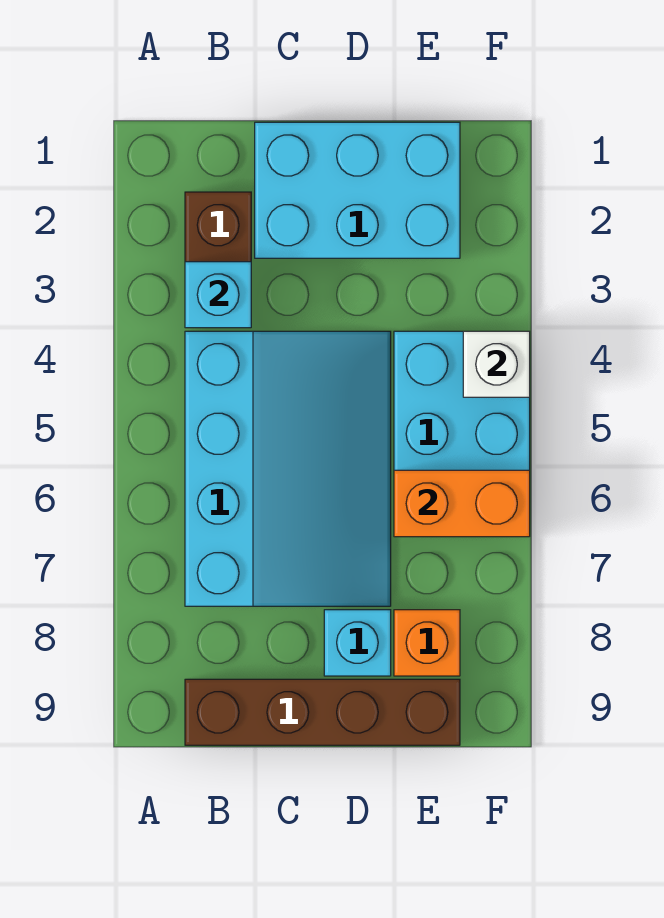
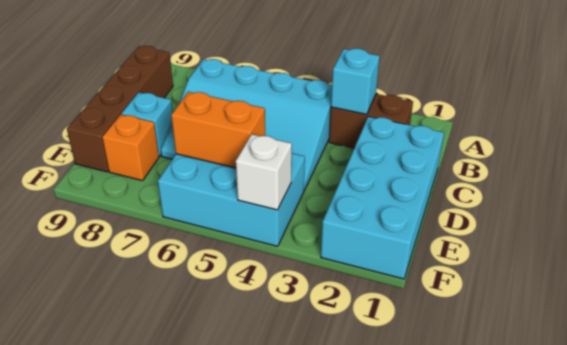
cyan brick C1:E2 level 1 -> cyan brick C1:F2 level 1
orange brick E6:F6 level 2 -> orange brick E5:E6 level 2

